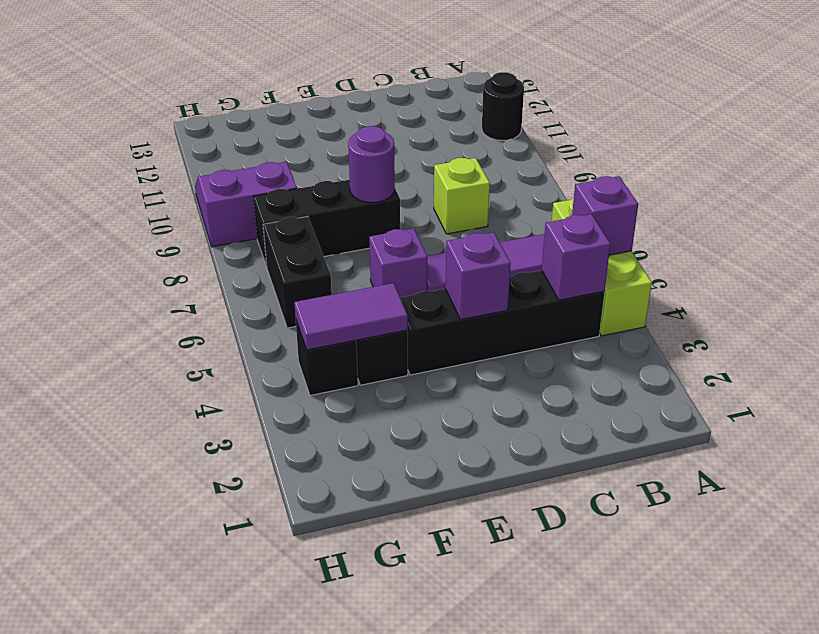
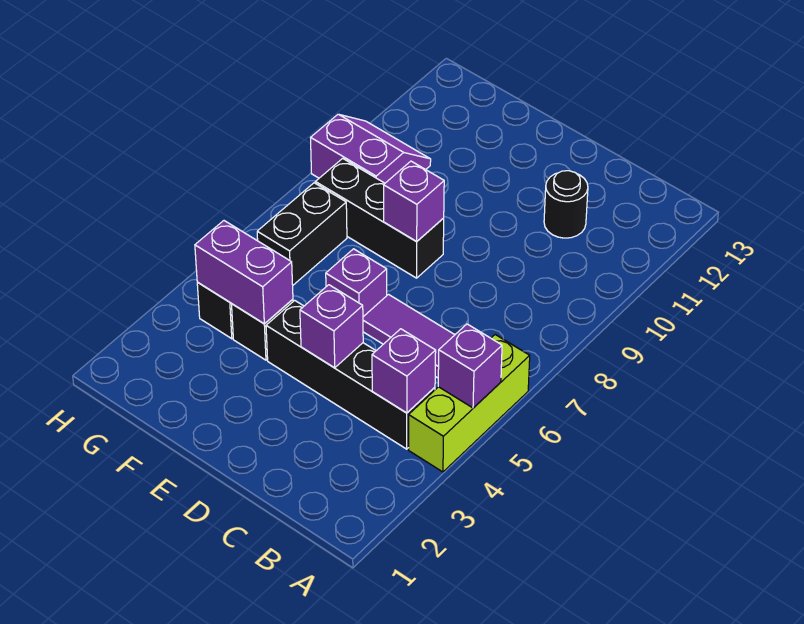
black round brick A11 level 1 -> black round brick C11 level 1
lime brick C8 level 1 -> none
purple round brick E8 level 2 -> purple brick E8 level 2
purple tile F4:G4 level 2 -> purple brick F4:G4 level 2

